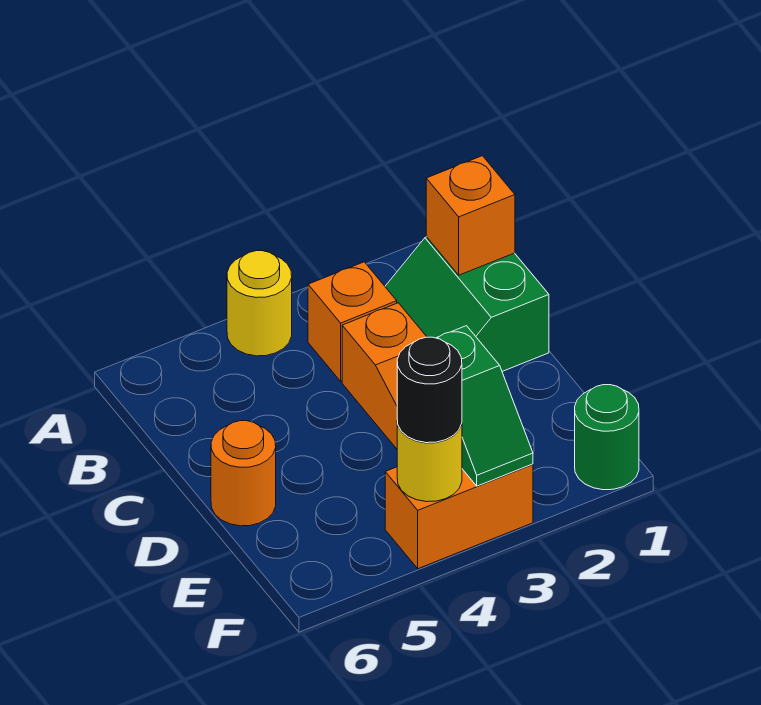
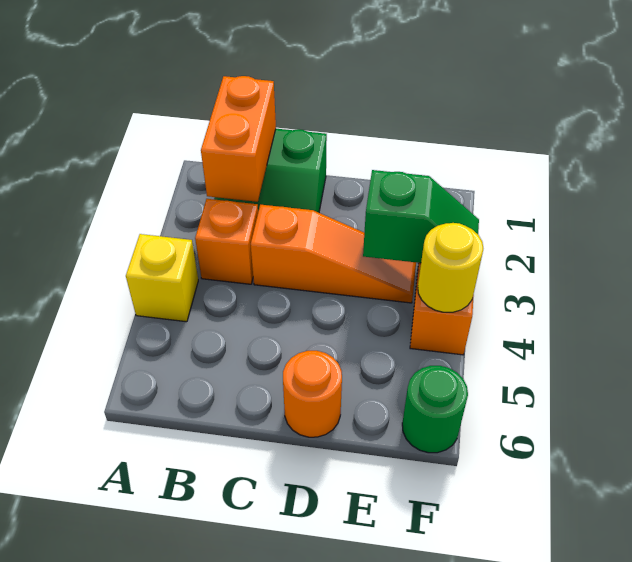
yellow round brick A4 level 1 -> yellow brick A4 level 1
orange brick B1 level 2 -> orange brick B1:B2 level 2
green round brick F1 level 1 -> green round brick F6 level 1
black round brick F4 level 3 -> none

